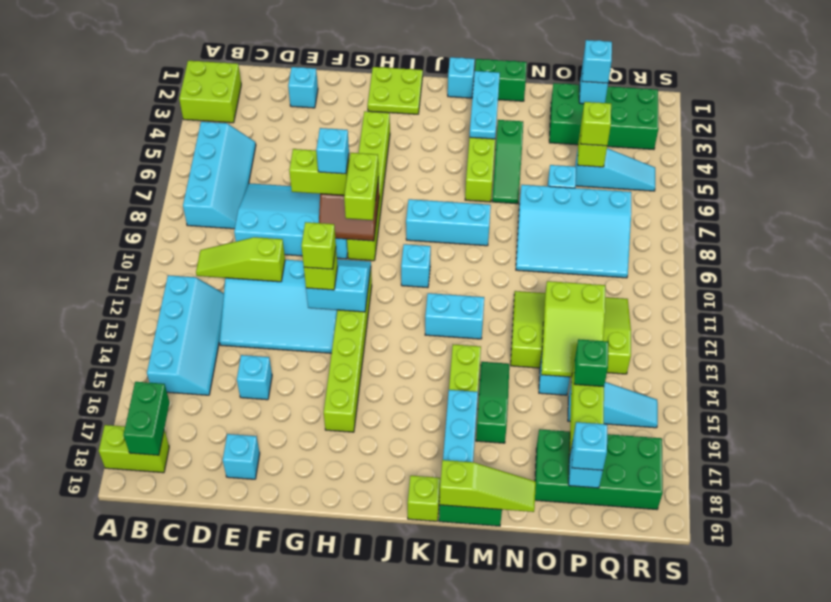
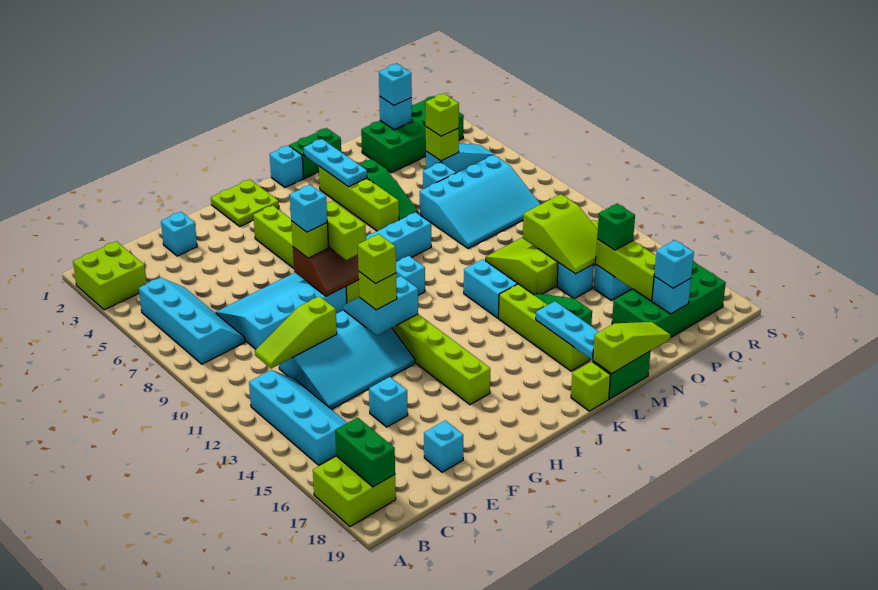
lime brick A18:B18 level 1 -> lime brick A17:B18 level 1
lime brick F8:G8 level 3 -> lime brick G8 level 3
cyan brick K12:L12 level 1 -> cyan brick L12:L13 level 1

